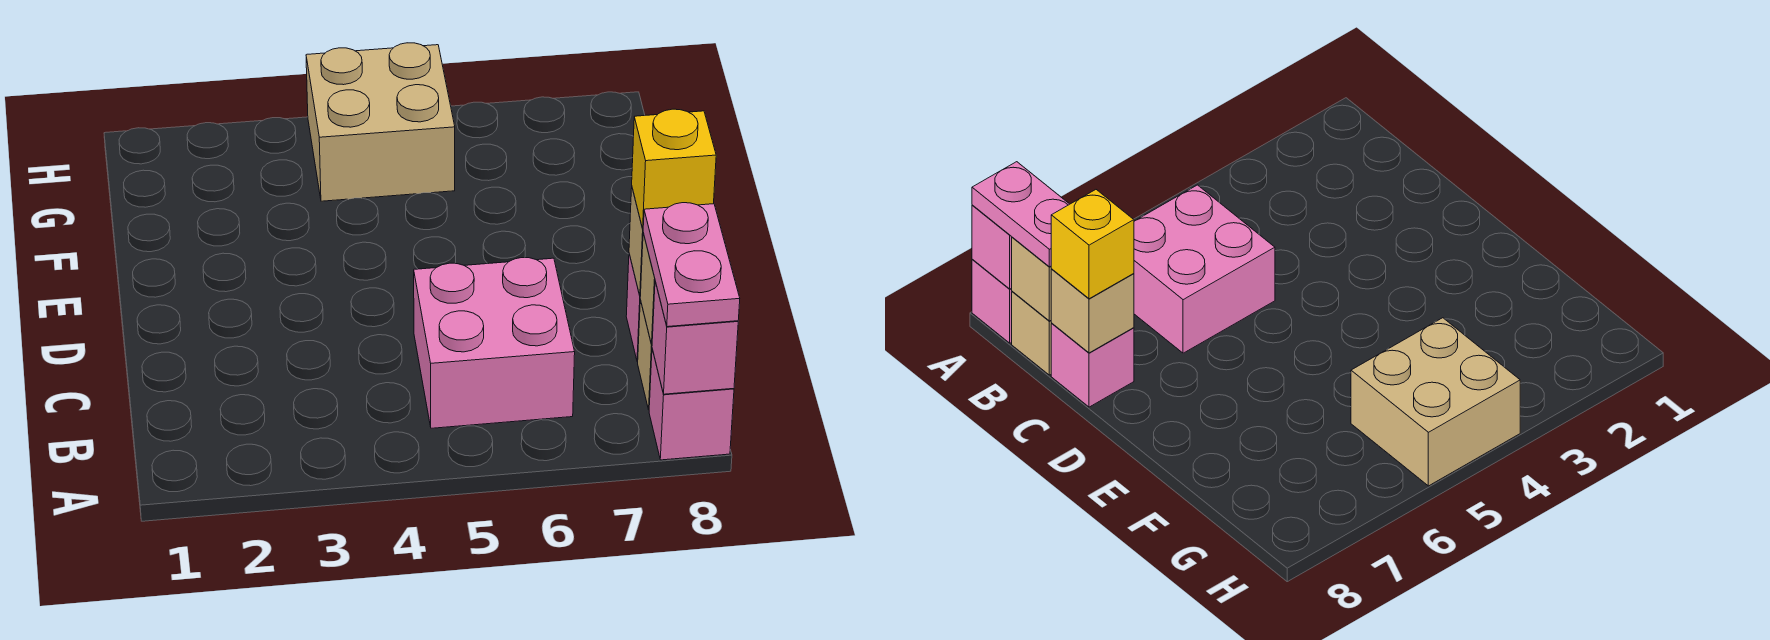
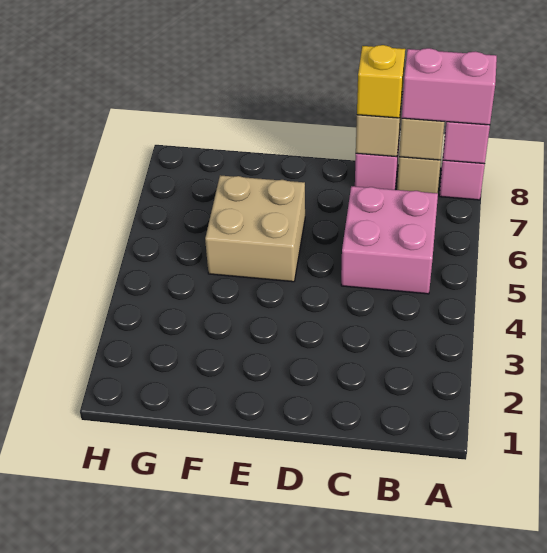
pink plate A8:B8 level 3 -> pink brick A8:B8 level 3
tan brick G4:H5 level 1 -> tan brick E5:F6 level 1

